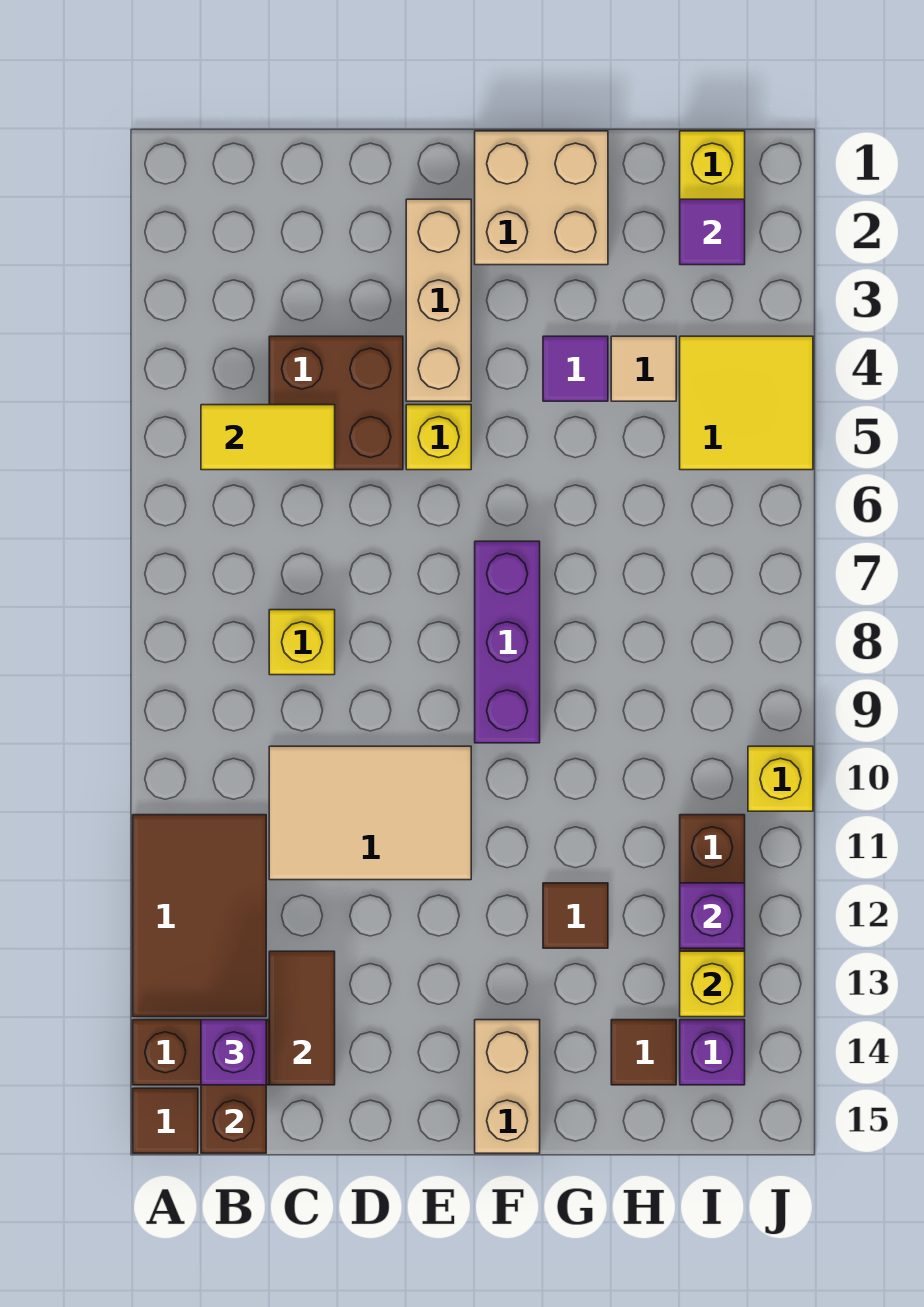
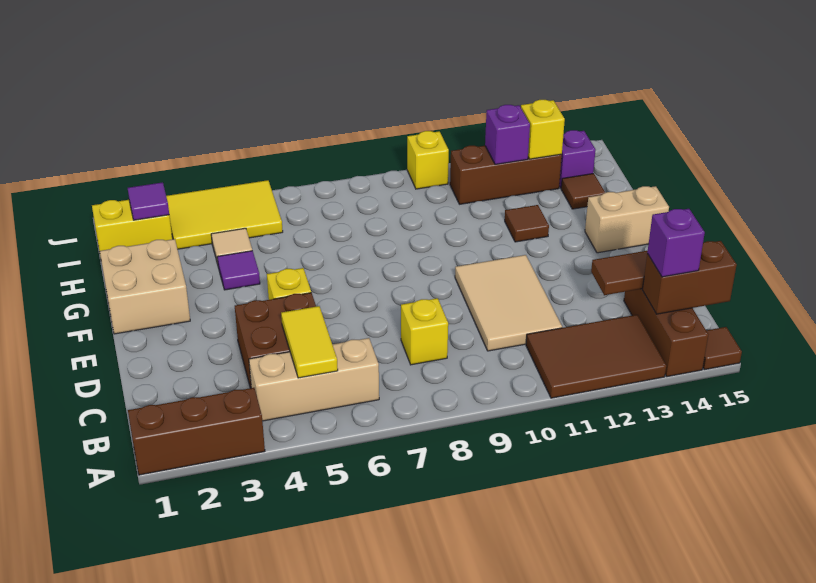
none -> brown brick A1:A3 level 1
tan brick E2:E4 level 1 -> tan brick B4:B6 level 1
purple brick F7:F9 level 1 -> none
yellow tile I4:J5 level 1 -> yellow tile I3:J5 level 1

